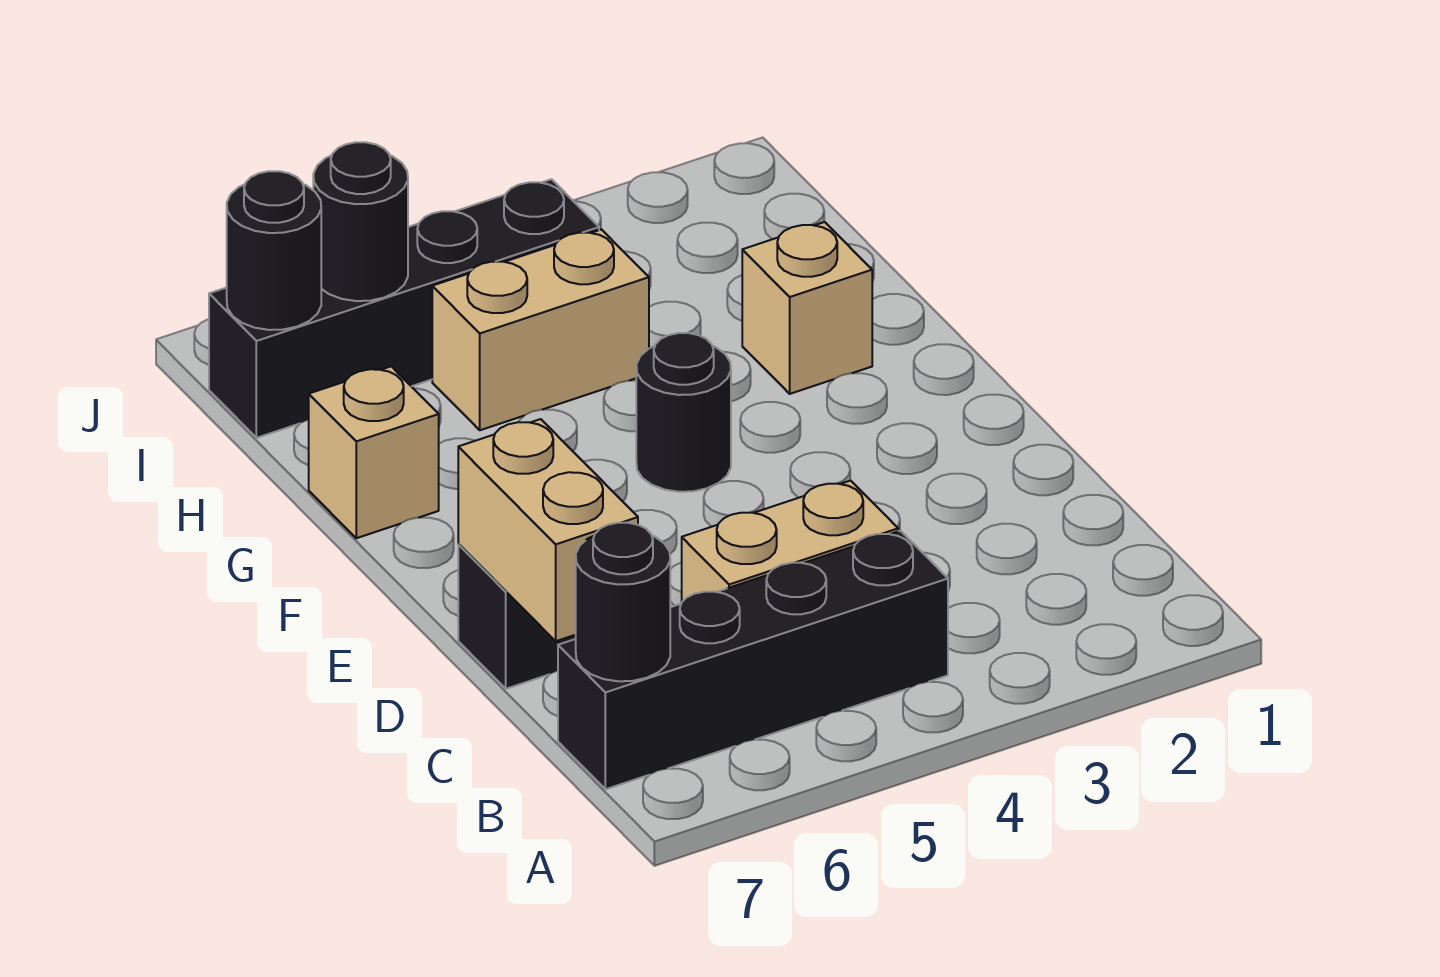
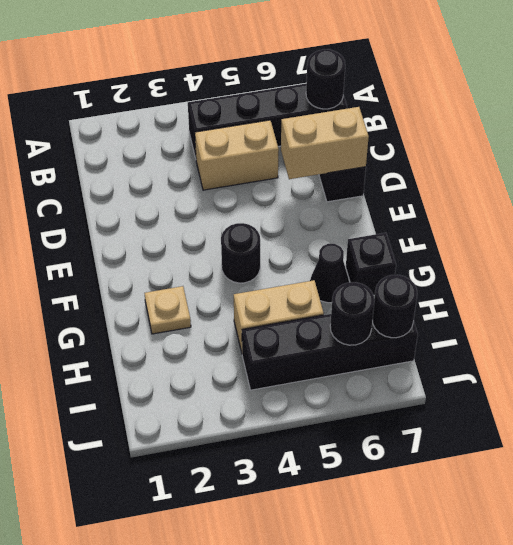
tan brick C7:D7 level 2 -> tan brick D6:D7 level 2
tan brick G2 level 1 -> tan plate G2 level 1
none -> black cone G6 level 1
tan brick G7 level 1 -> black brick G7 level 1

